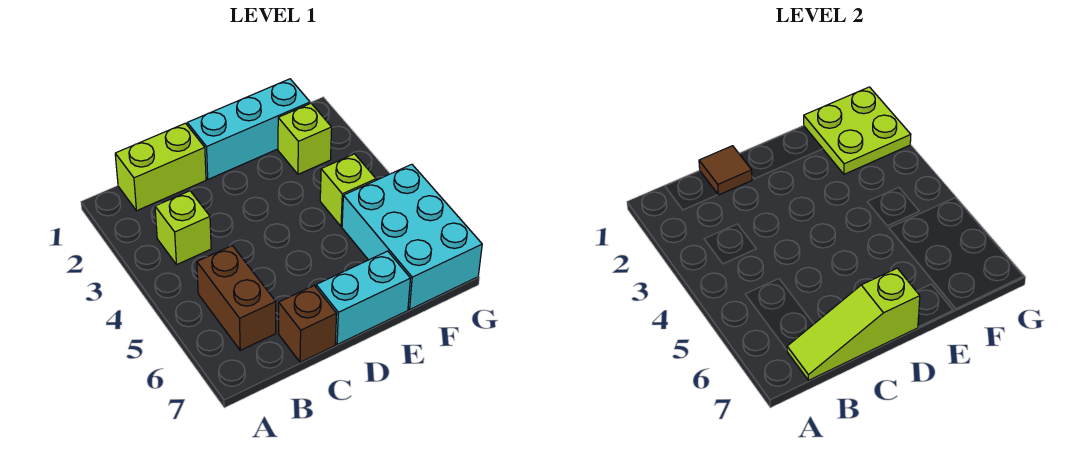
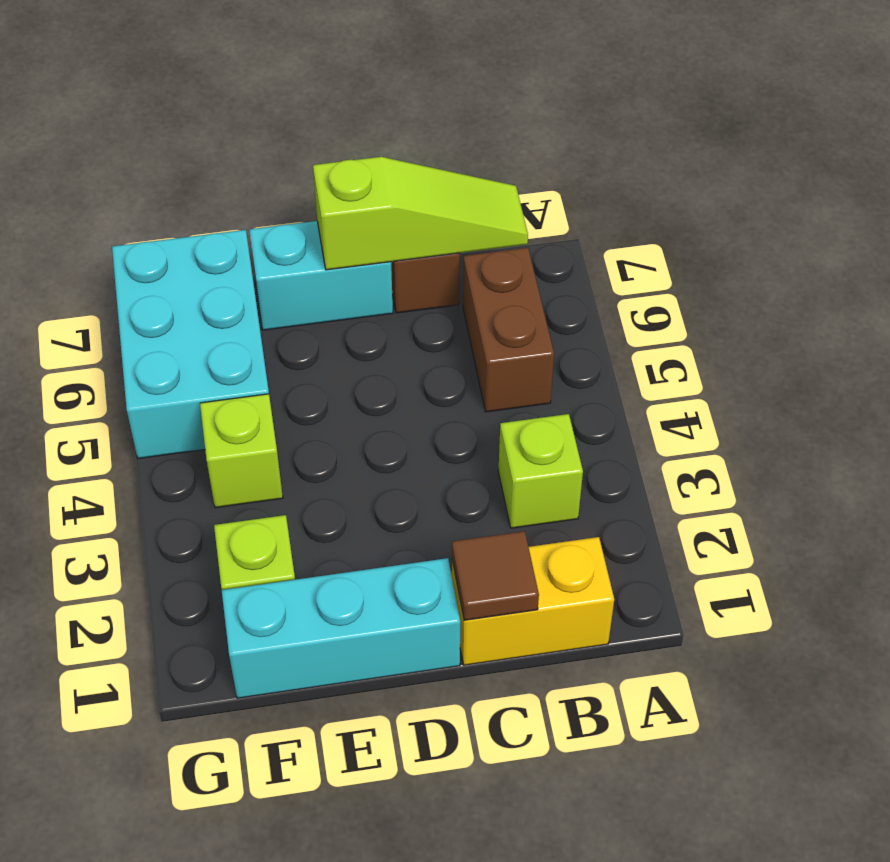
lime brick B1:C1 level 1 -> yellow brick B1:C1 level 1
lime plate F1:G2 level 2 -> none

